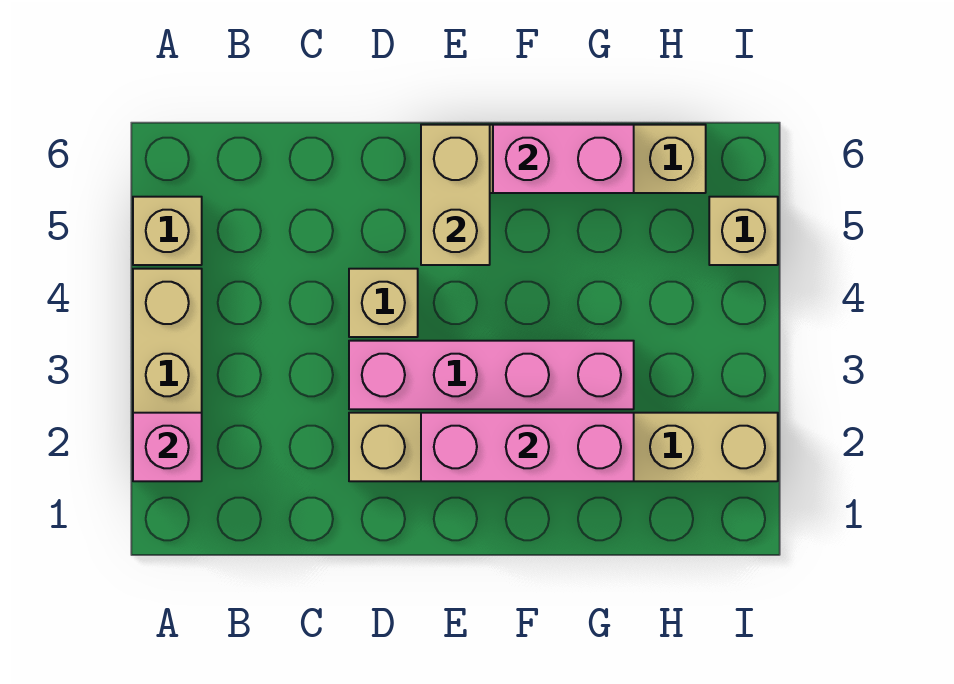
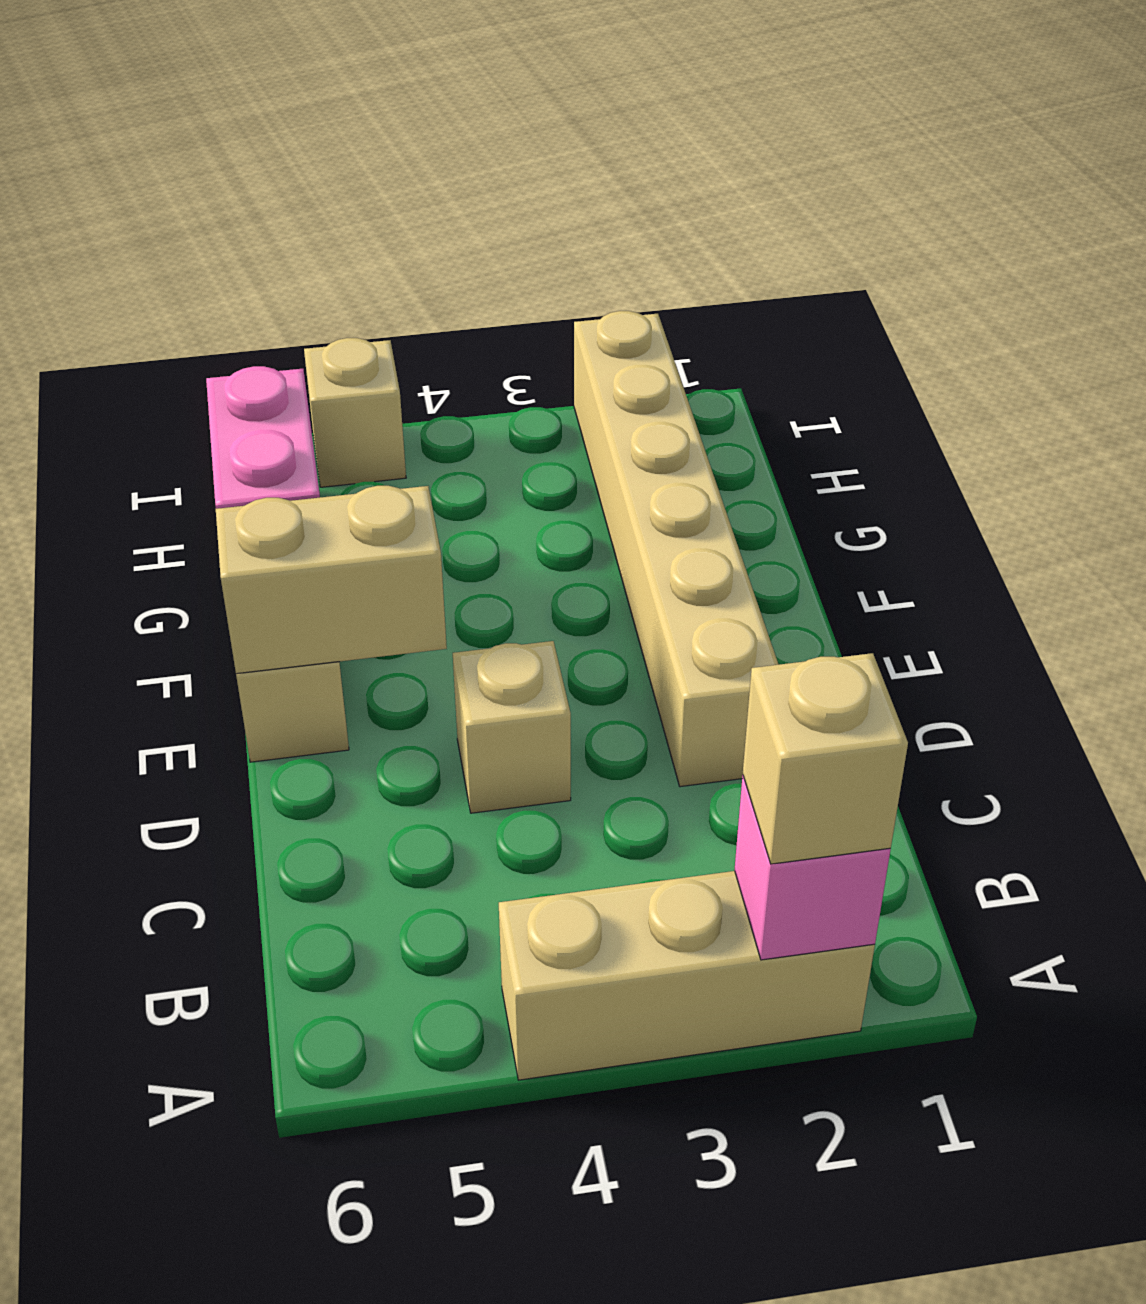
tan brick A5 level 1 -> tan brick A2 level 3
pink brick D3:G3 level 1 -> none
pink brick E2:G2 level 2 -> none

